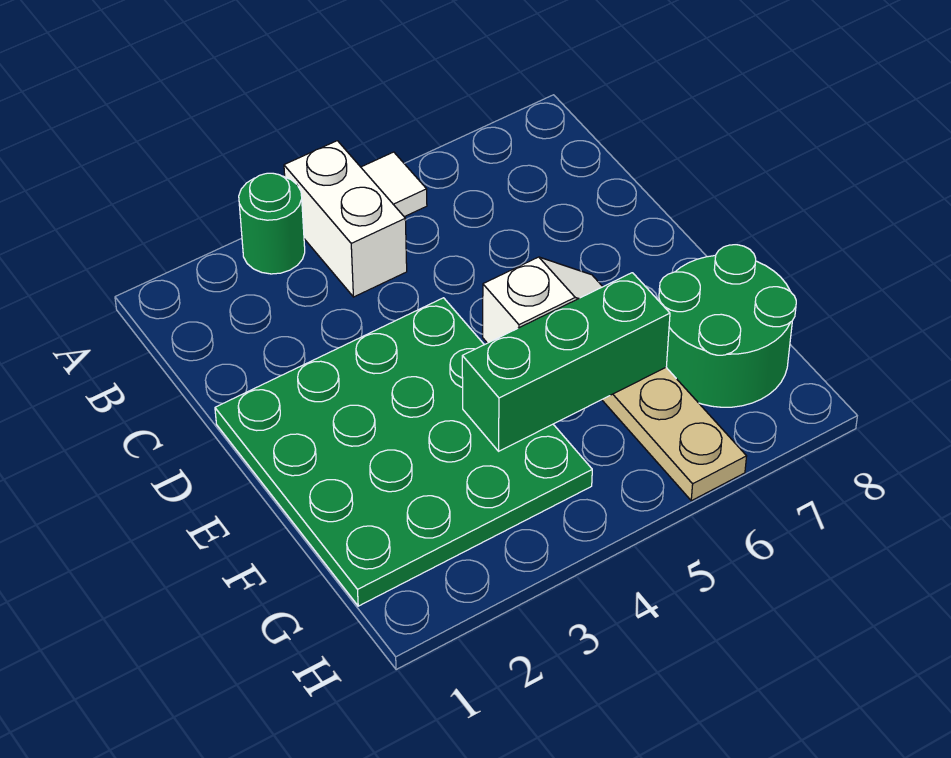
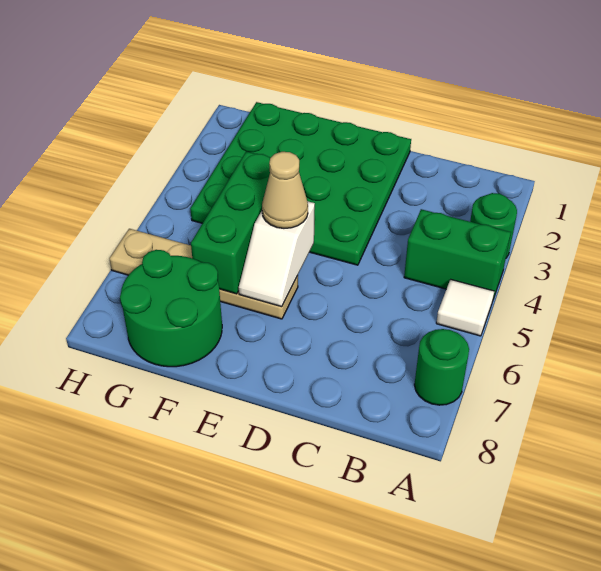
white brick A4:B4 level 1 -> green brick A4:B4 level 1
none -> green round brick A7 level 1
none -> tan cone E5 level 3

